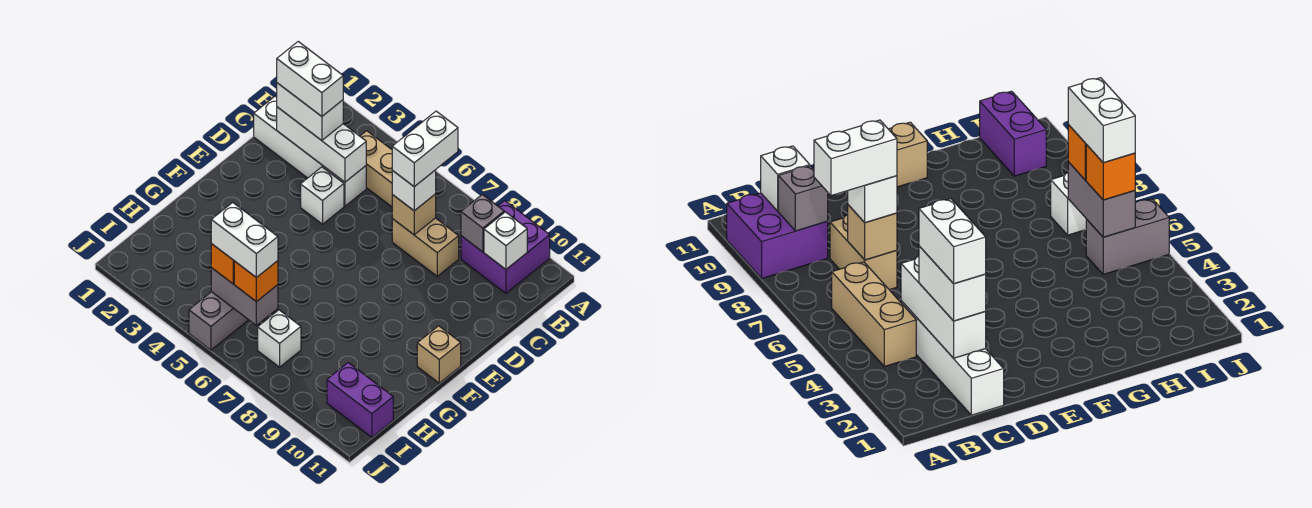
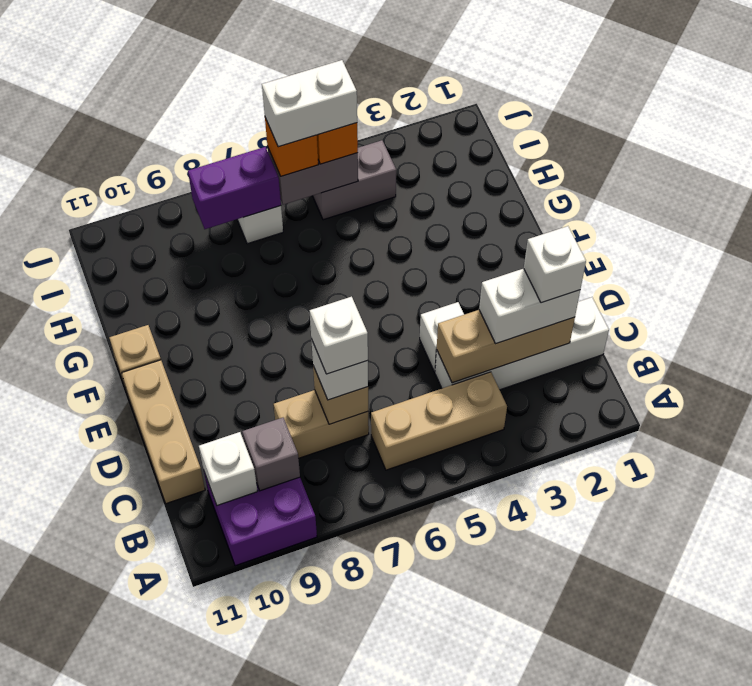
white brick B7:C7 level 4 -> white brick C7 level 4
white brick C2:C4 level 2 -> tan brick C2:C4 level 2
white brick C2:C3 level 4 -> white brick C2 level 4
none -> tan brick C11:E11 level 1
grey brick I5:J5 level 1 -> grey brick I4:I5 level 1
purple brick I10:I11 level 1 -> purple brick I7:I8 level 2

